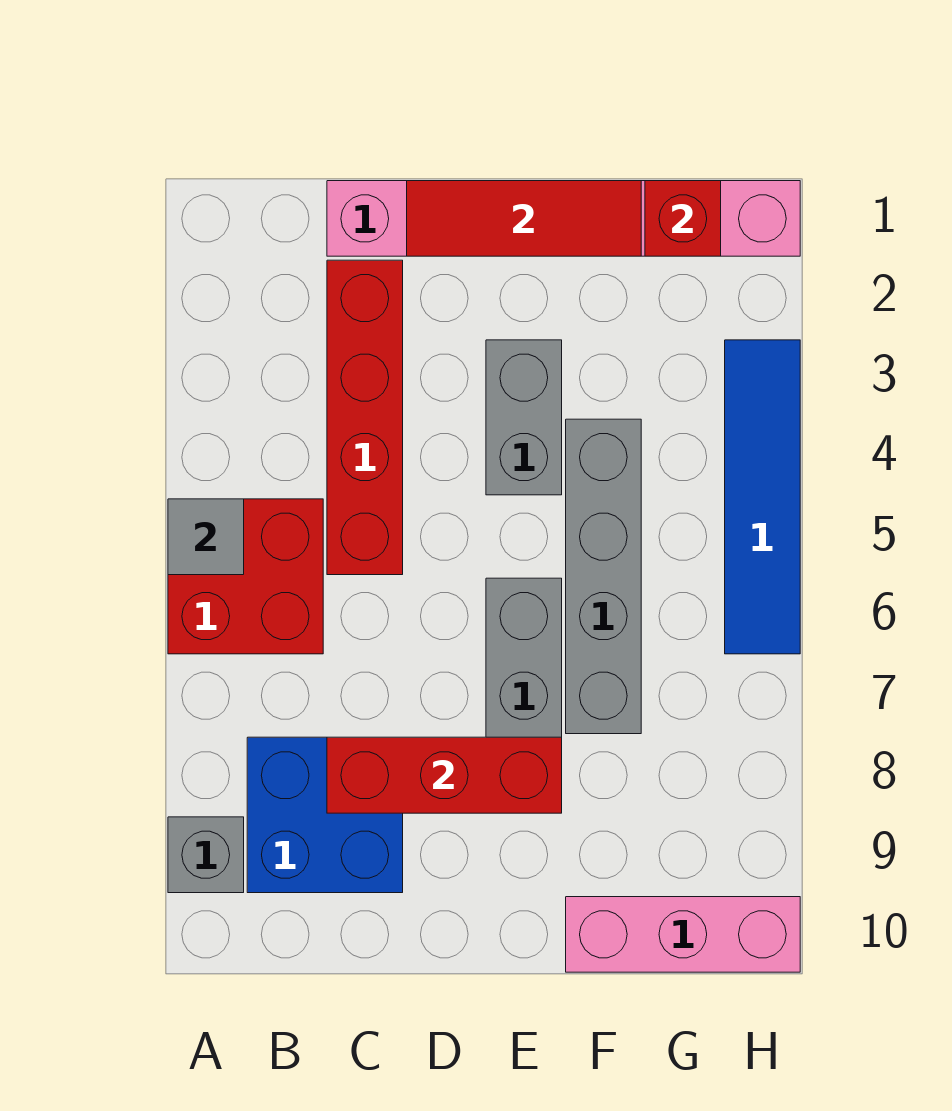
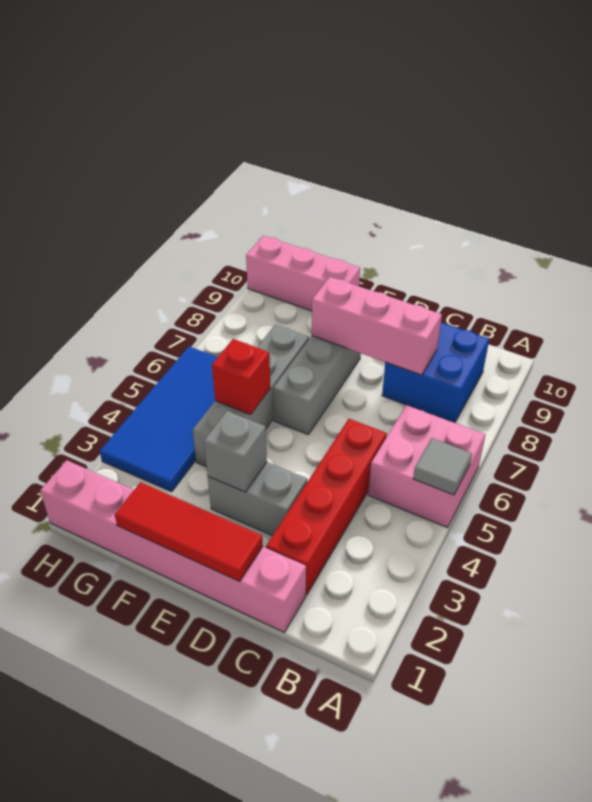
red brick A5:B6 level 1 -> pink brick A5:B6 level 1
grey brick A9 level 1 -> grey brick E3 level 2
red brick C8:E8 level 2 -> pink brick C8:E8 level 2
grey brick E3:E4 level 1 -> grey brick D3:E3 level 1
red brick G1 level 2 -> red brick F5 level 2
blue tile H3:H6 level 1 -> blue tile G3:H6 level 1

